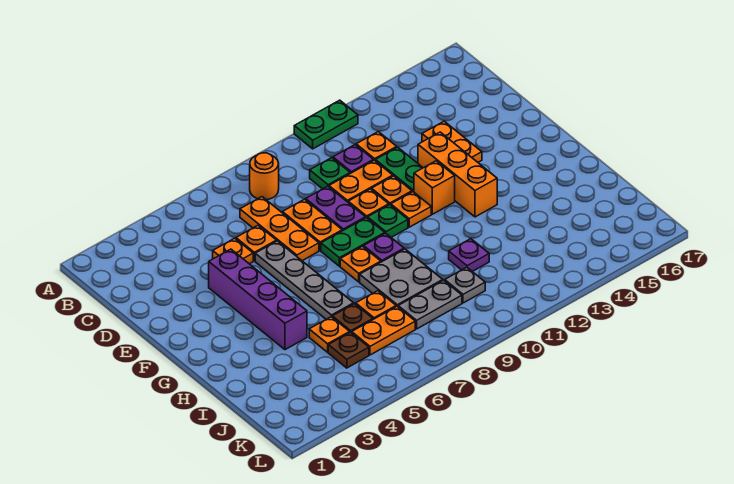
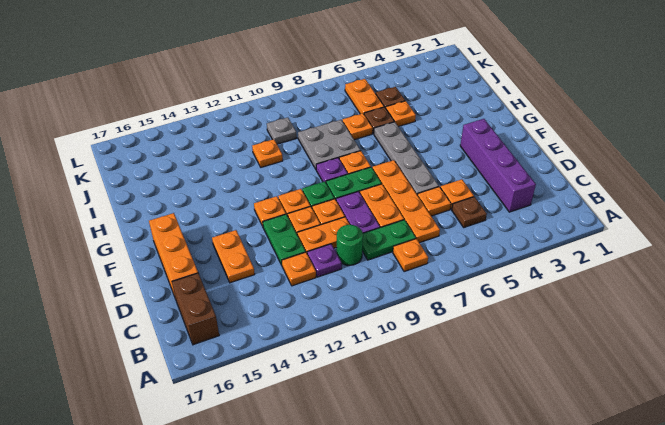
green plate A11:A12 level 1 -> green plate C8:C9 level 1
orange round brick B8 level 1 -> orange plate B8 level 1
none -> brown brick B16:C16 level 1
none -> brown plate C5 level 1
orange plate C7:E7 level 1 -> orange plate C7:F7 level 1
green plate C10 level 1 -> green round brick C10 level 1
purple brick E4:H4 level 1 -> purple brick C3:F3 level 1
orange brick E13:G13 level 1 -> orange brick D16:F16 level 1
orange brick F12 level 1 -> orange plate F12 level 1
purple plate I11 level 1 -> orange plate I11 level 1
orange plate J6:J7 level 1 -> orange plate J6:K6 level 1
grey plate J8:J9 level 1 -> none

